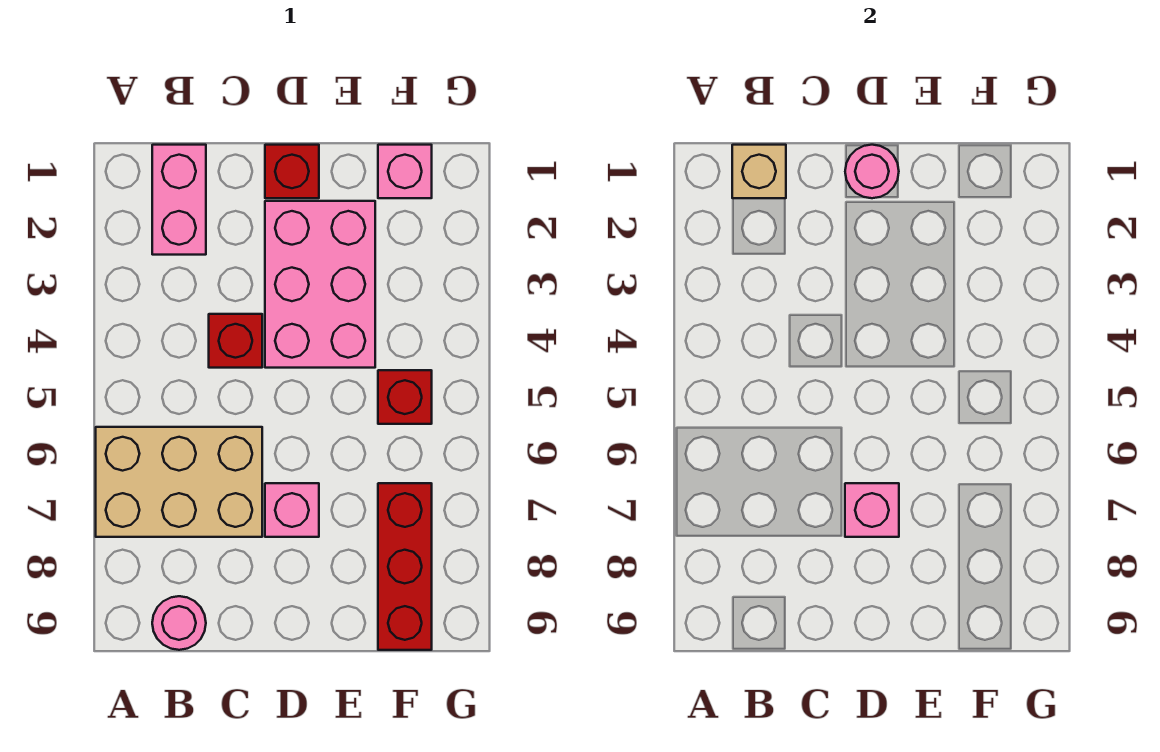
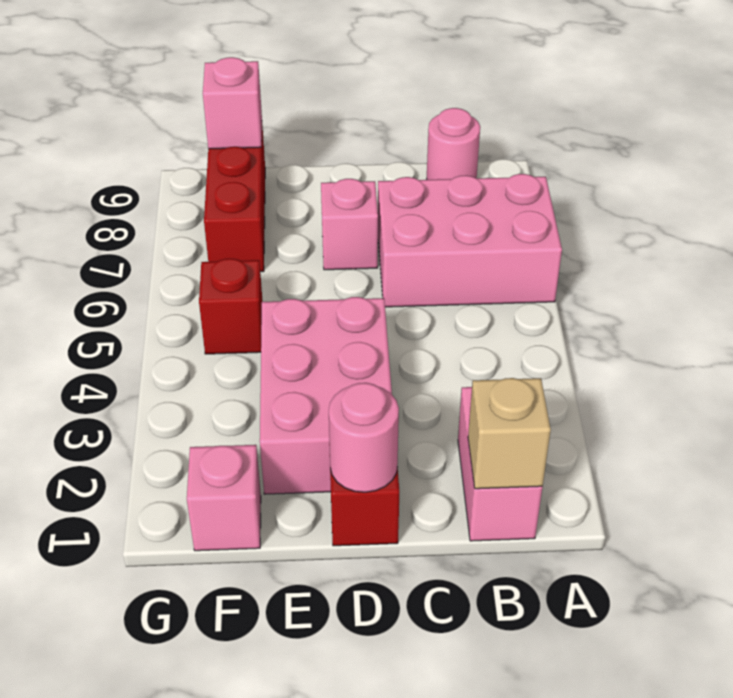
tan brick A6:C7 level 1 -> pink brick A6:C7 level 1
red brick C4 level 1 -> none
pink brick D7 level 2 -> pink brick F9 level 2

